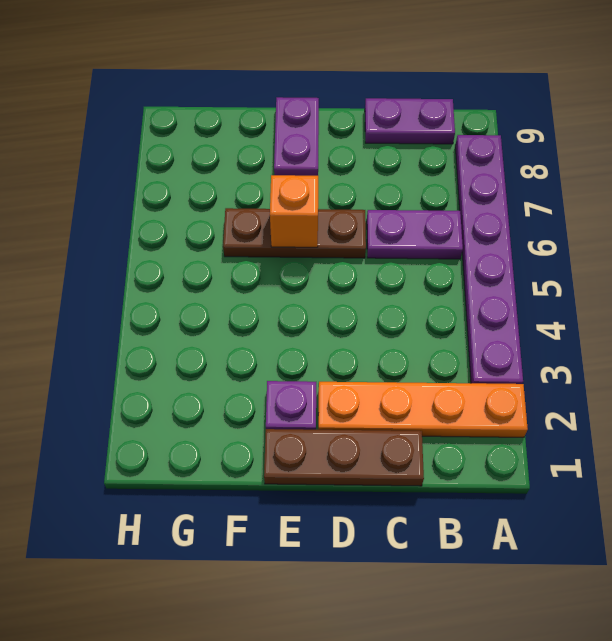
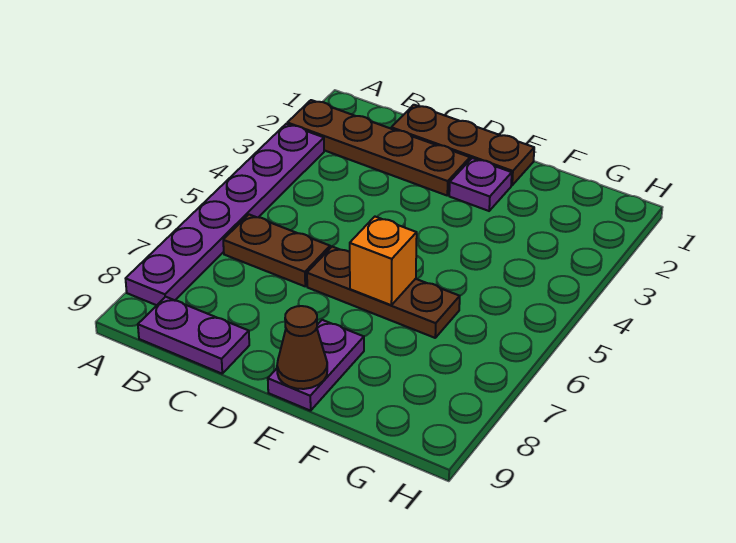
orange plate A2:D2 level 1 -> brown plate A2:D2 level 1
purple plate B6:C6 level 1 -> brown plate B6:C6 level 1
none -> brown cone E9 level 2

